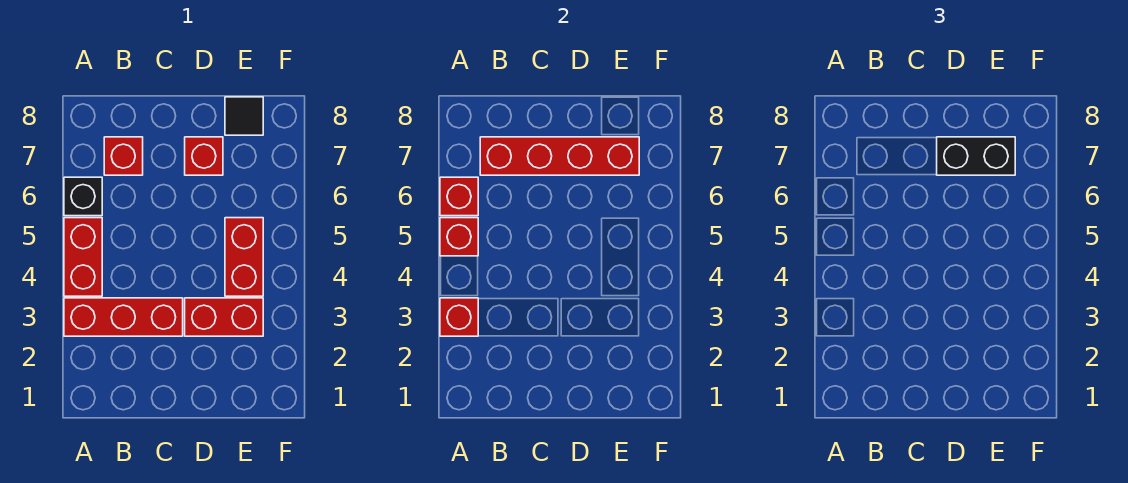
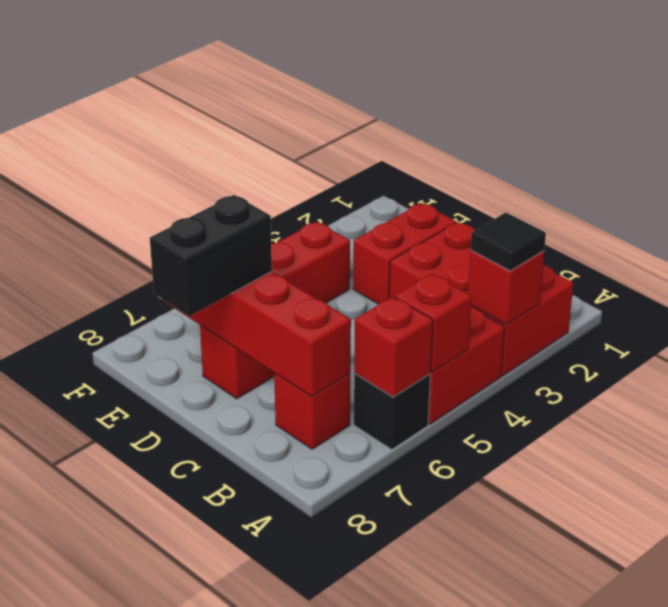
red brick A3:C3 level 1 -> red brick A2:C3 level 1
red brick D3:E3 level 1 -> red brick D2:D3 level 1
black brick D7:E7 level 3 -> black brick D7:D8 level 3
black tile E8 level 1 -> black tile A3 level 3

